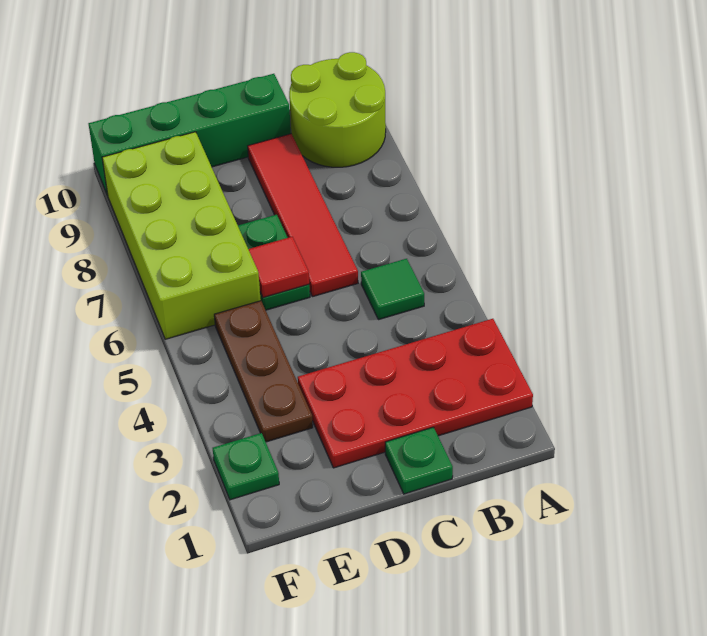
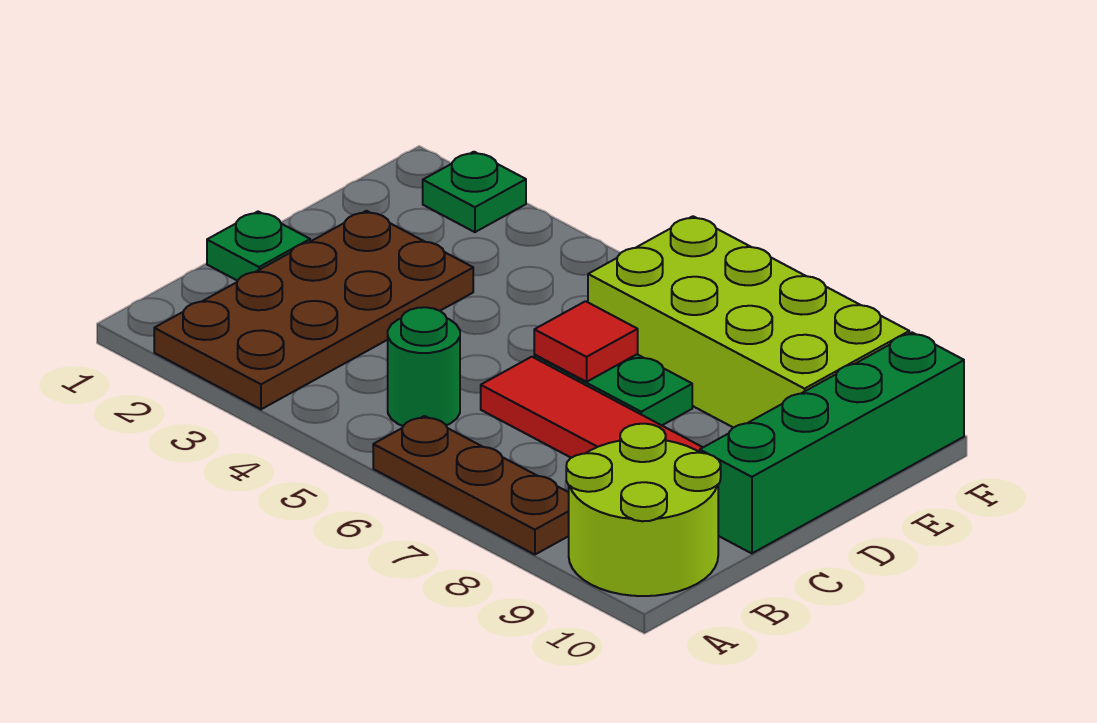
red plate A2:D3 level 1 -> brown plate A2:D3 level 1
green tile B5 level 1 -> green round brick B5 level 1
brown plate E3:E5 level 1 -> brown plate A6:A8 level 1

